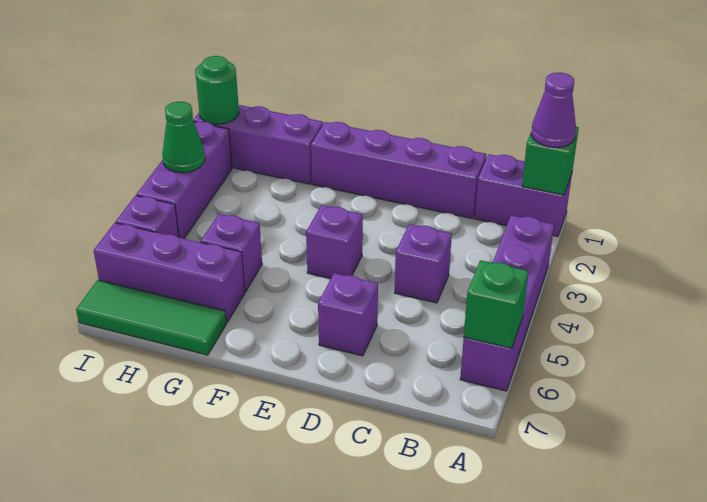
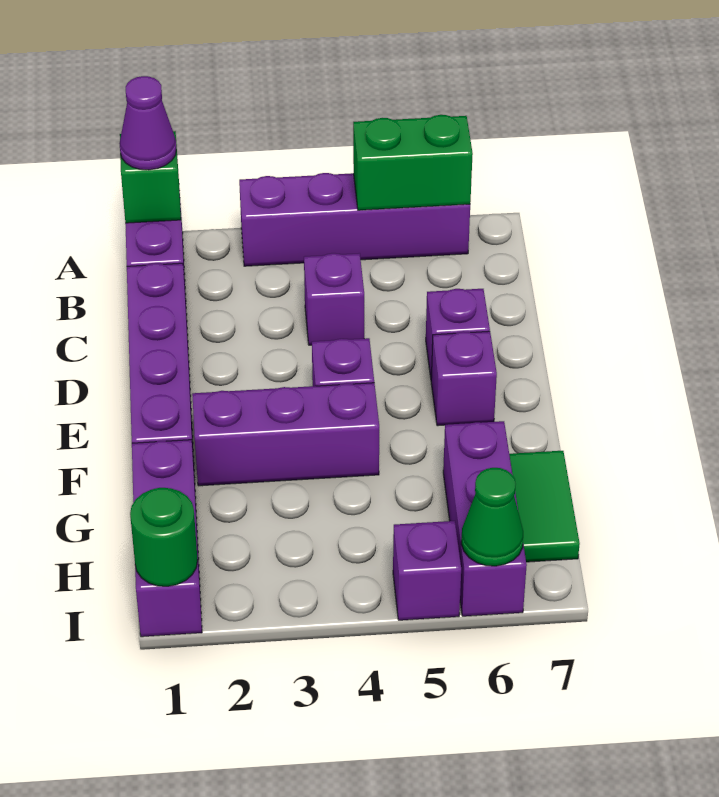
green brick A6 level 2 -> green brick A5:A6 level 2
purple brick G5 level 1 -> purple brick E6 level 1
green tile G7:I7 level 1 -> green tile G7:H7 level 1
purple brick I2:I4 level 1 -> purple brick F2:F4 level 1
green cone I3 level 2 -> green cone I6 level 2

